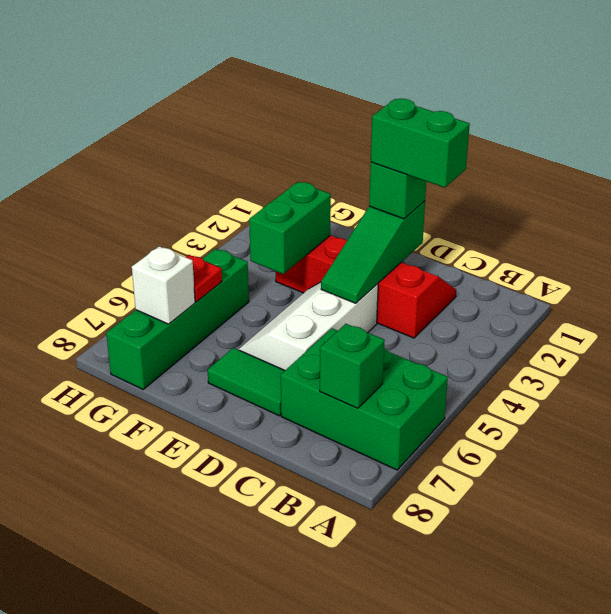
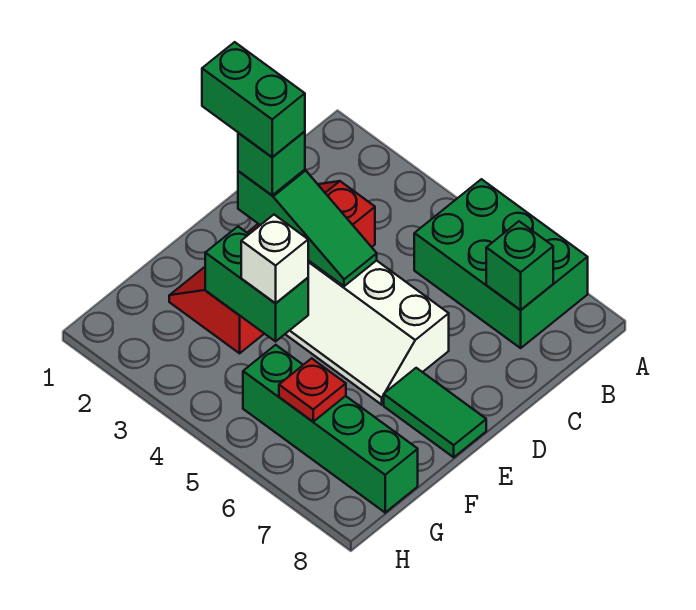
green brick A6:C7 level 1 -> green brick A5:B7 level 1
green brick C2:D2 level 4 -> green brick D1:D2 level 4
green tile D7:E7 level 1 -> green tile E7:E8 level 1
white brick G7 level 2 -> white brick F4 level 3

